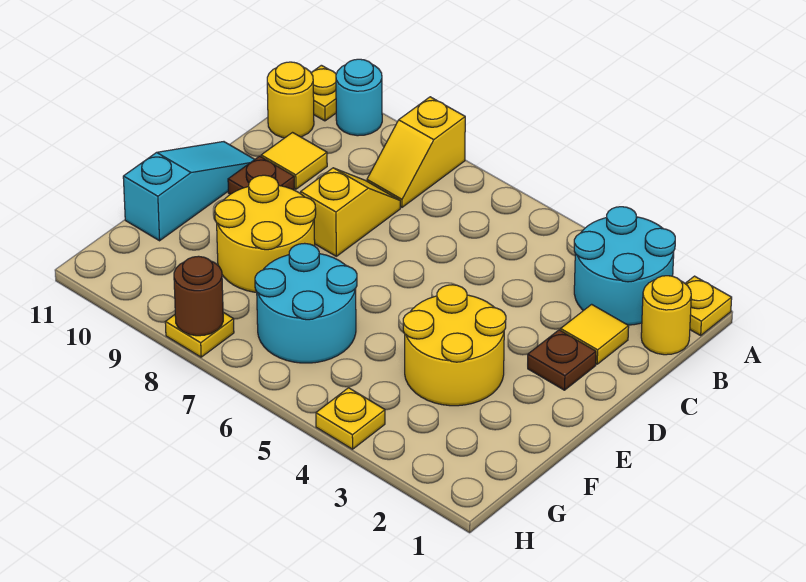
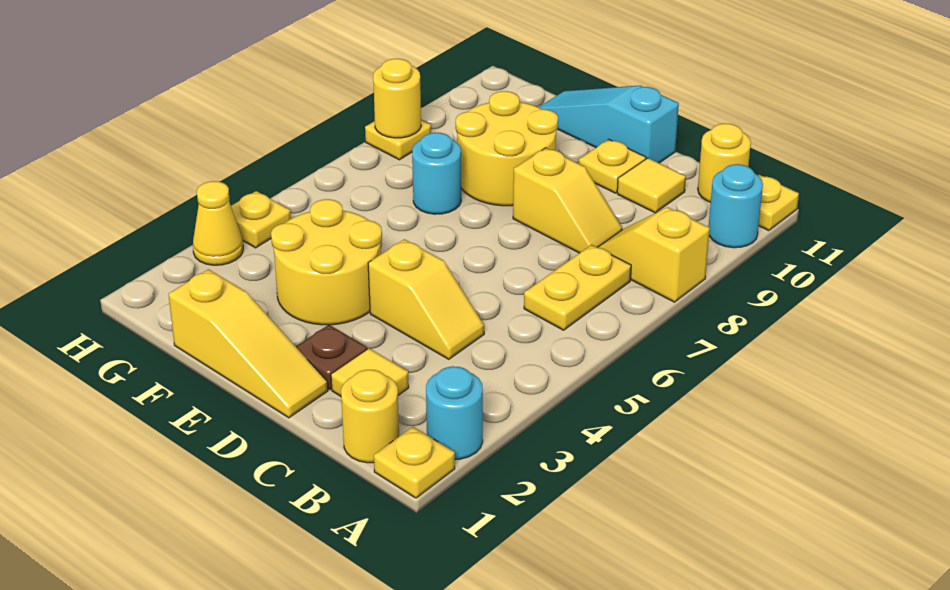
cyan round brick A2:B3 level 1 -> cyan round brick A2 level 1
none -> yellow plate B6:B7 level 1
none -> yellow slope C4:D4 level 1 top D
none -> yellow slope D1:F1 level 1 top F
brown plate D10 level 1 -> yellow plate D10 level 1
cyan slope D11:F11 level 1 top F -> cyan slope D11:F11 level 1 top D
cyan round brick F6:G7 level 1 -> cyan round brick F7 level 1
none -> yellow cone H3 level 1
brown round brick H8 level 2 -> yellow round brick H8 level 2

